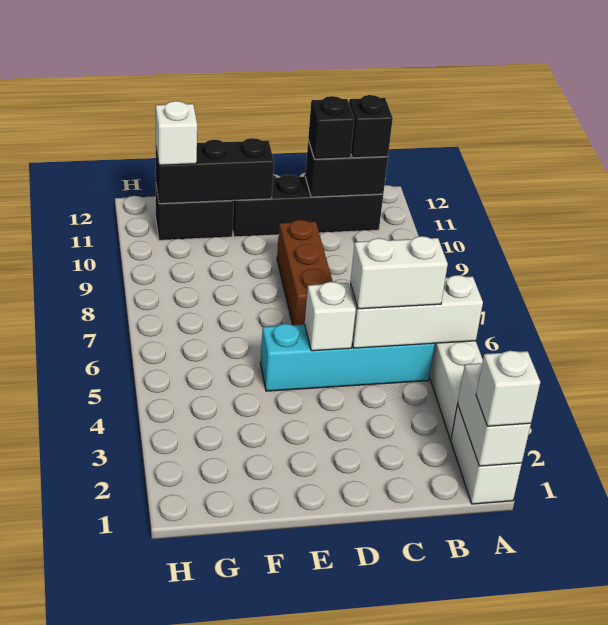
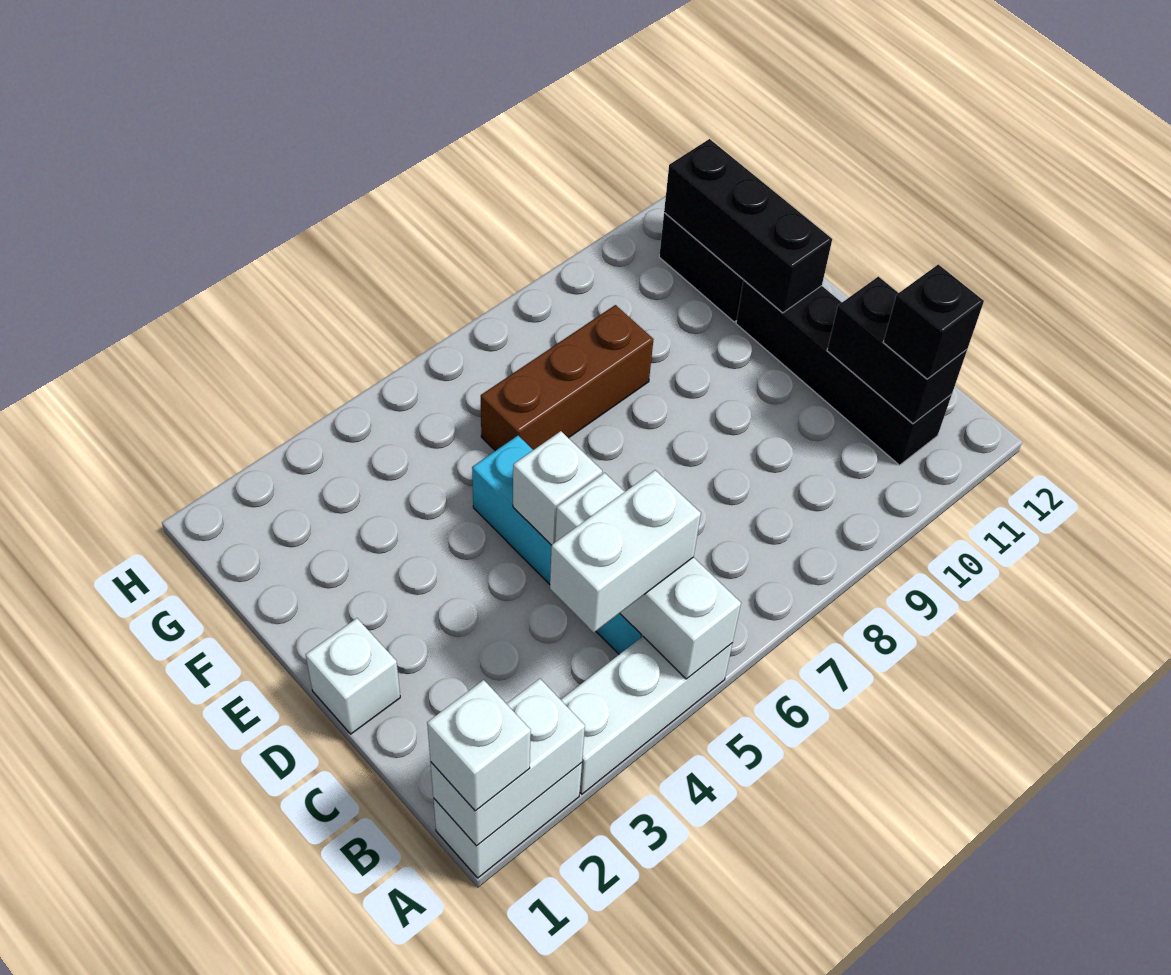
white brick B5:C5 level 3 -> white brick B4:B5 level 3
black brick C11 level 3 -> none
brown brick D7:D9 level 1 -> brown brick F6:F8 level 1
white brick G11 level 3 -> white brick D1 level 1

